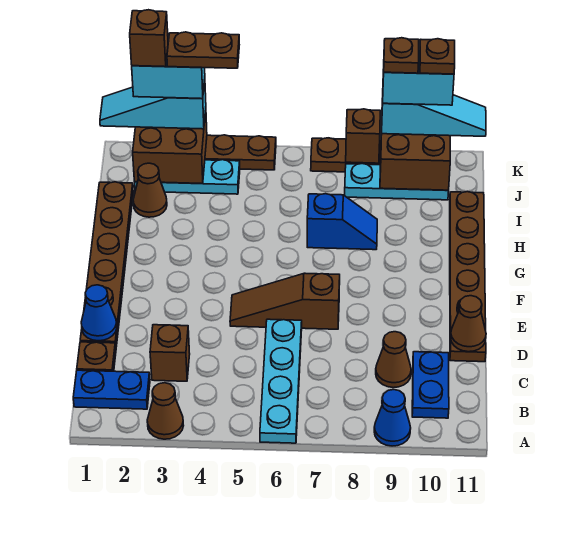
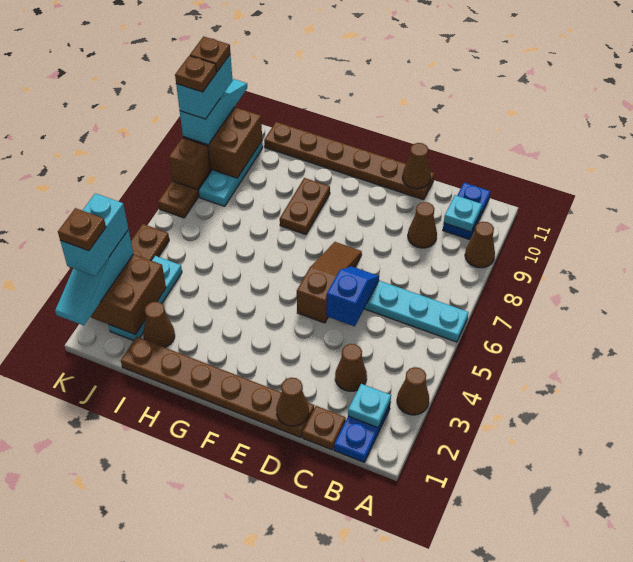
blue cone A9 level 1 -> brown cone A9 level 1
none -> cyan plate B2 level 2
blue plate B10:C10 level 1 -> blue plate B10:B11 level 1
none -> cyan plate B10 level 2
brown brick C3 level 1 -> brown cone C3 level 1
blue cone D1 level 2 -> brown cone D1 level 2
brown slope E5:E7 level 1 top 7 -> brown slope E5:E7 level 1 top 5
blue slope H7:H8 level 1 top 7 -> blue slope D5:D6 level 2 top 5
brown brick K2 level 5 -> brown plate K2 level 5
brown plate K3:K4 level 5 -> brown plate G8:G9 level 1

